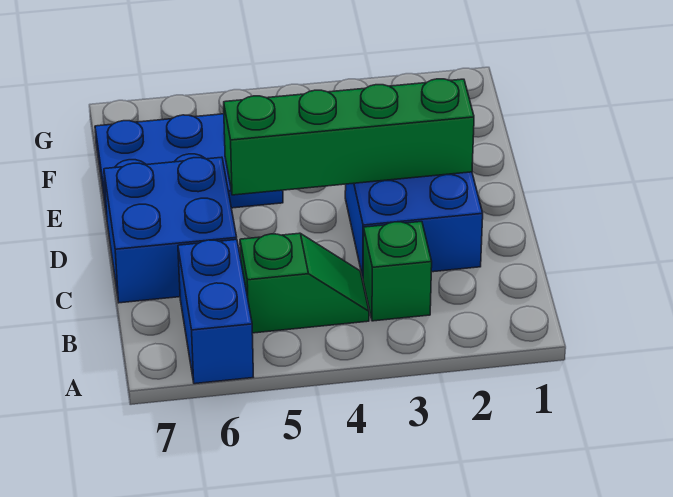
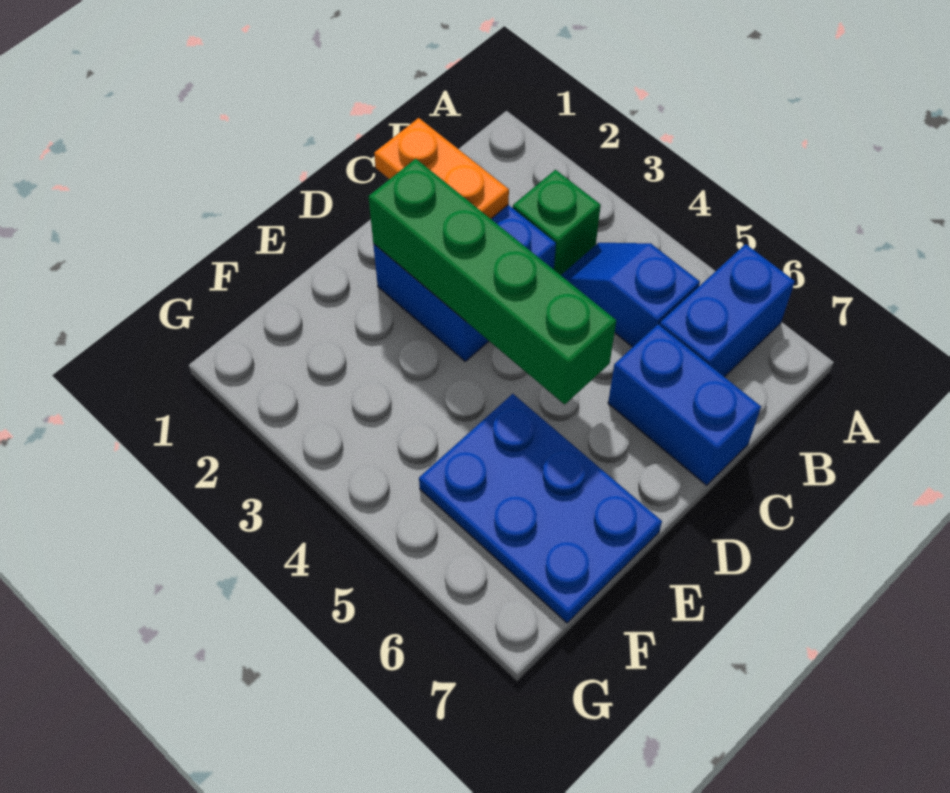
green slope B4:B5 level 1 top 5 -> blue slope B4:B5 level 1 top 5
none -> orange plate C1:C2 level 2
blue brick C6:D7 level 1 -> blue brick C6:C7 level 1

